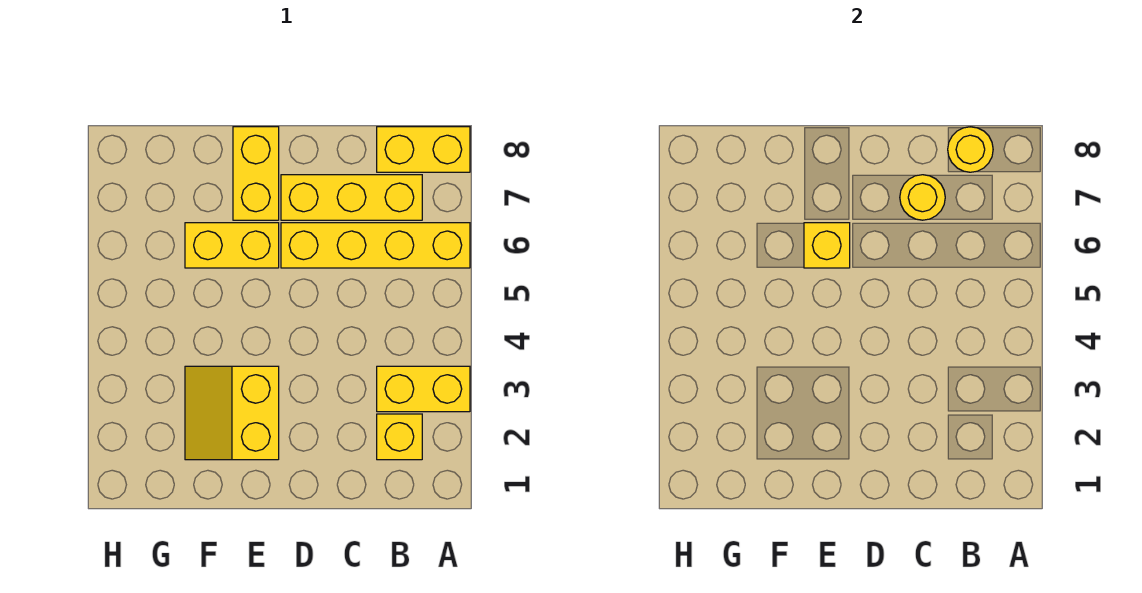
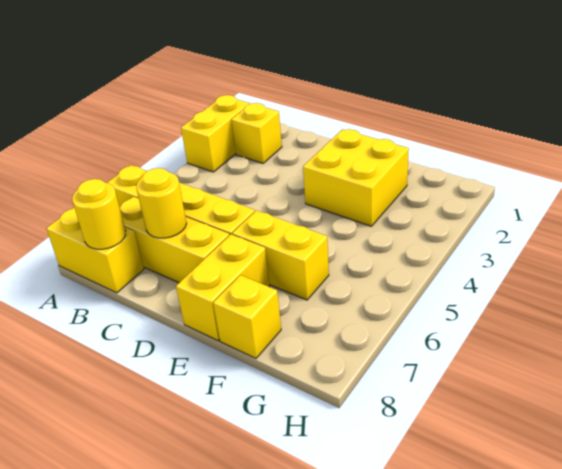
yellow brick A3:B3 level 1 -> yellow brick A2:A3 level 1
yellow slope E2:F3 level 1 top E -> yellow brick E2:F3 level 1
yellow brick E6 level 2 -> yellow brick F8 level 1

